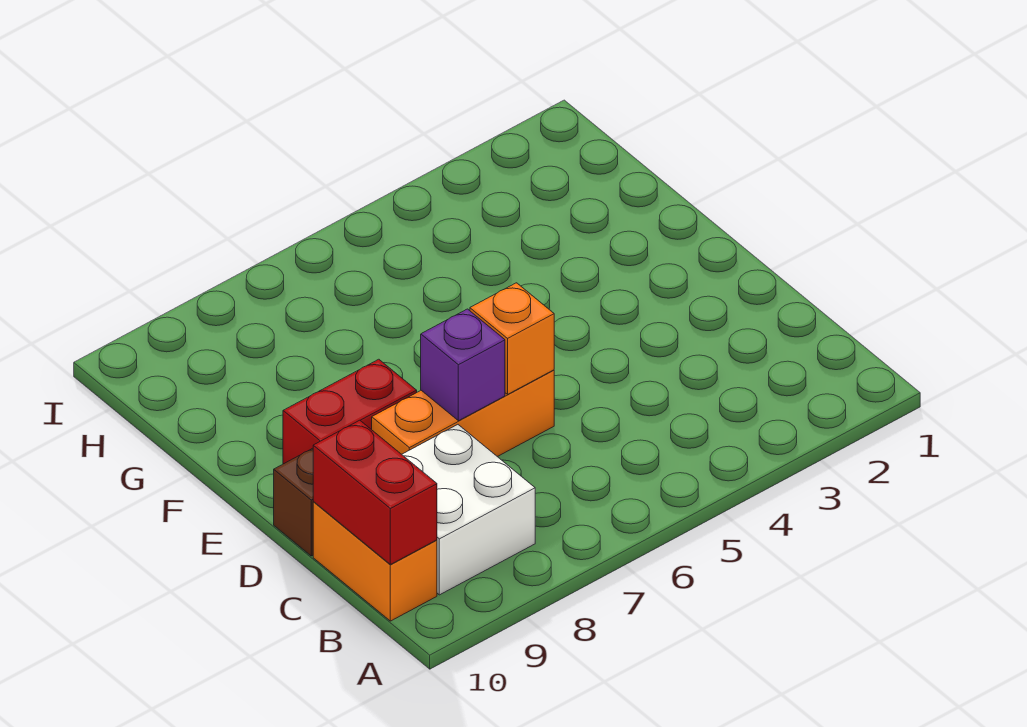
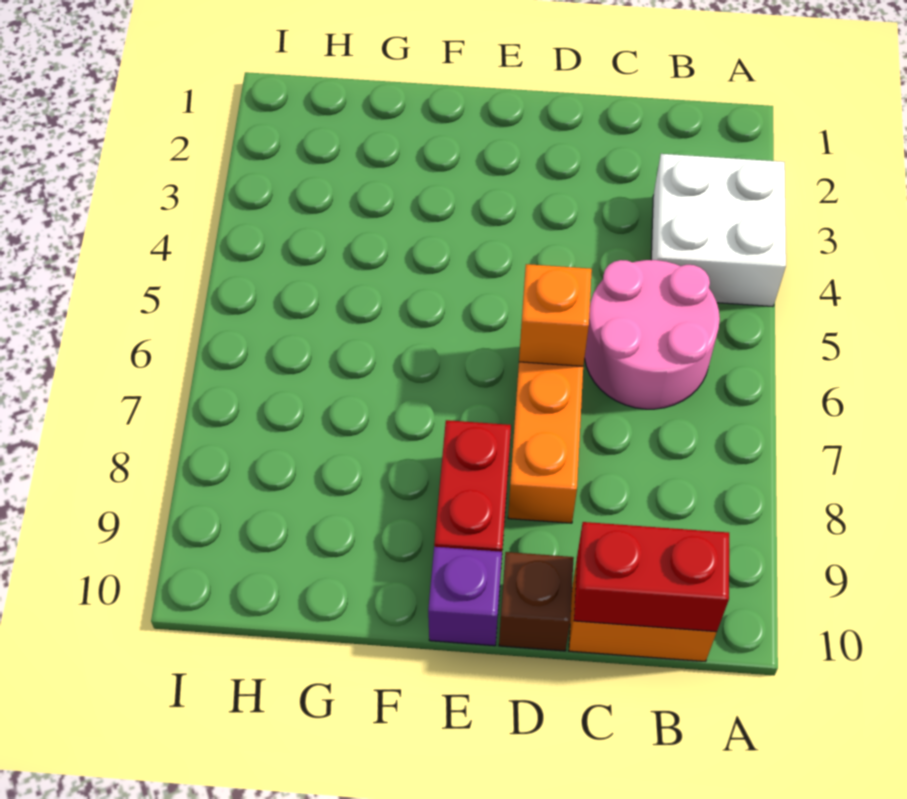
none -> pink round brick B5:C6 level 1
white brick B8:C9 level 1 -> white brick A3:B4 level 1
purple brick D7 level 2 -> purple brick E10 level 1

